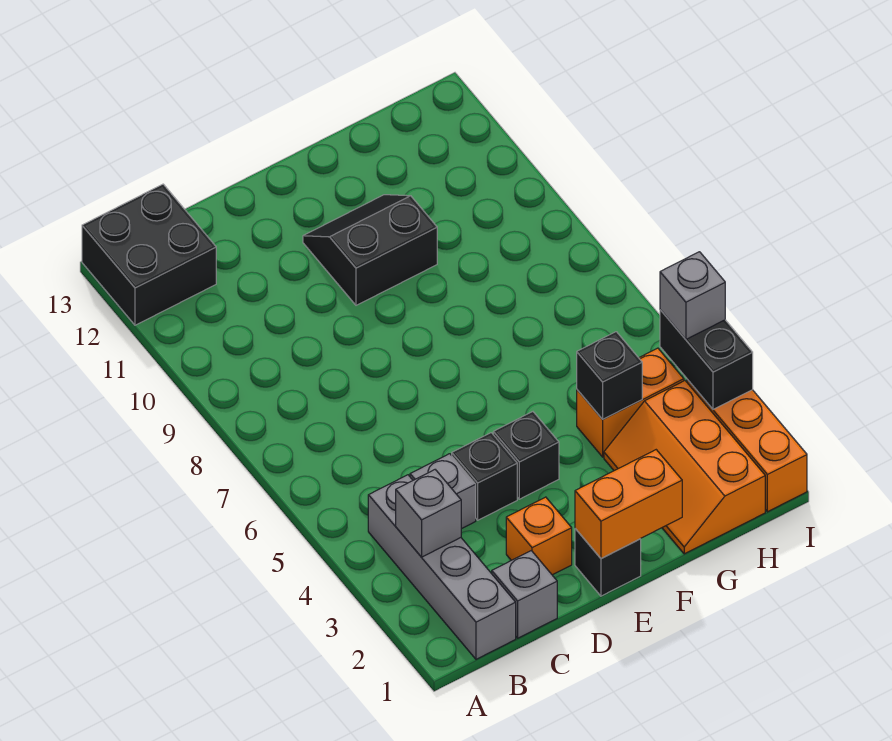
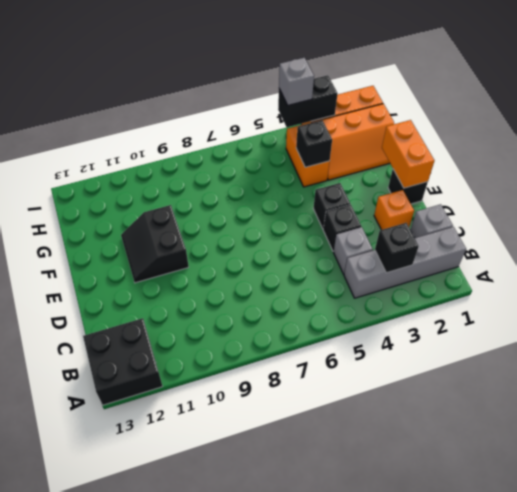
grey brick B3 level 2 -> black brick B3 level 2

